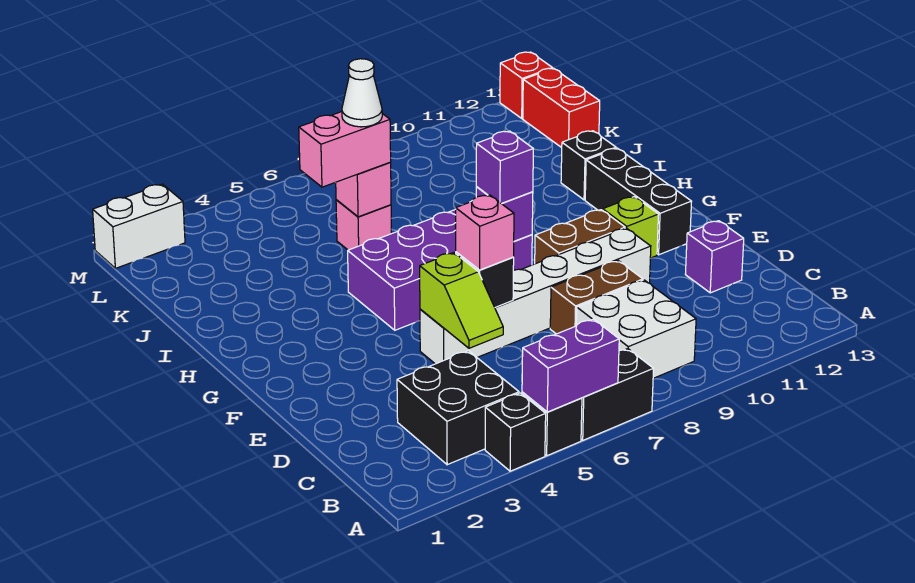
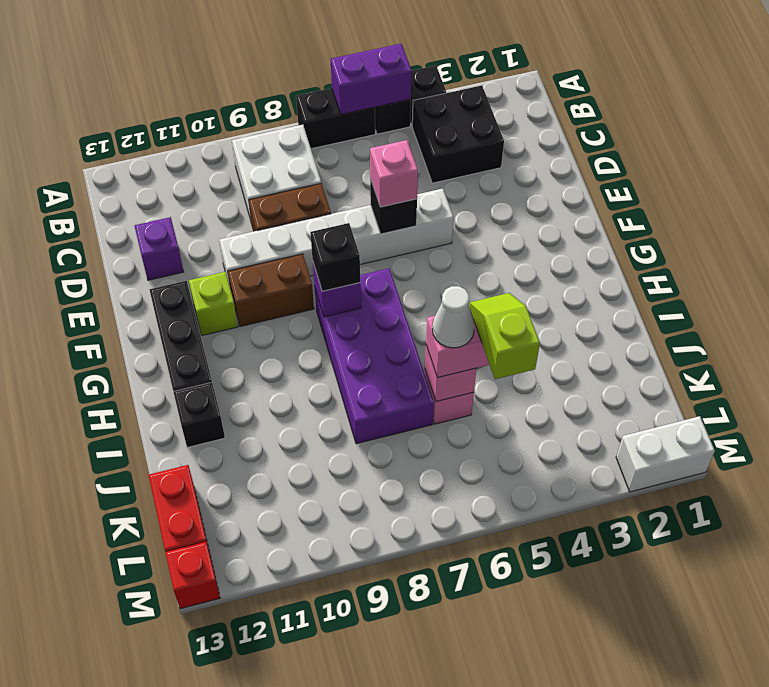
lime slope D5:E5 level 2 top E -> lime slope J5:K5 level 4 top K
purple brick G5:H8 level 1 -> purple brick G7:J8 level 1
purple brick G8 level 3 -> black brick G8 level 3

